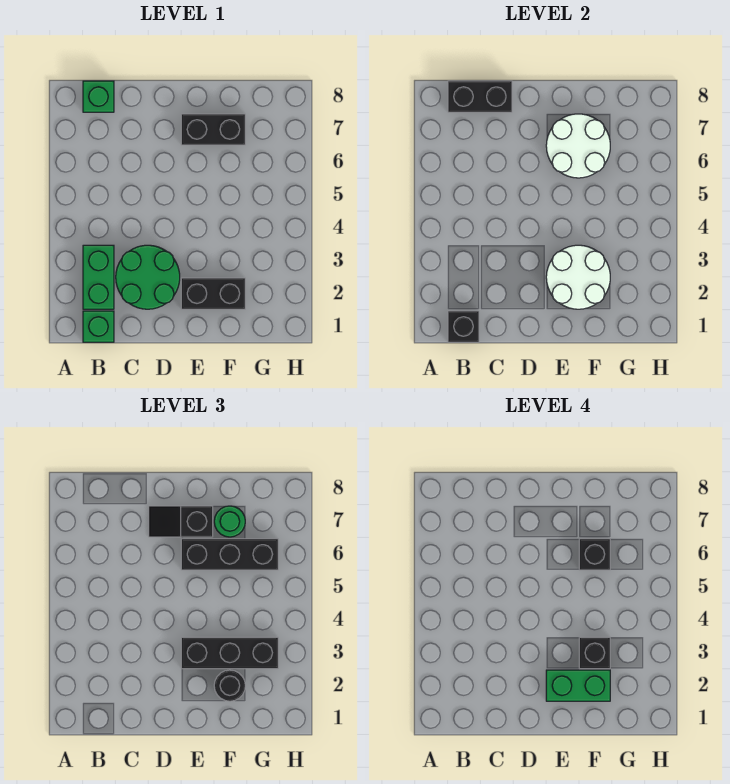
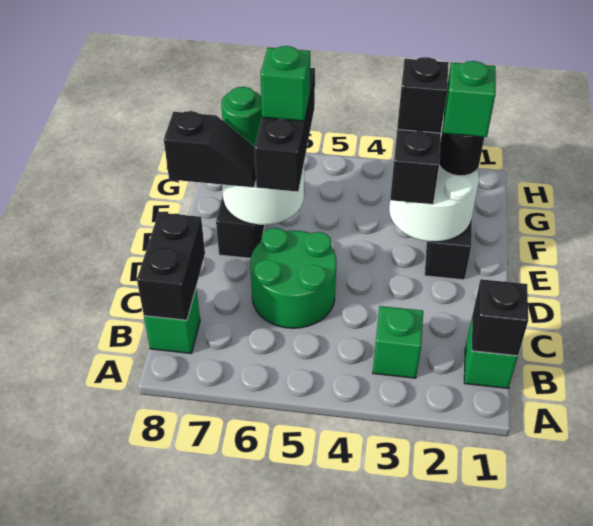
green brick B2:B3 level 1 -> green brick B3 level 1
green round brick C2:D3 level 1 -> green round brick C5:D6 level 1
black slope D7:E7 level 3 top E -> black slope E7:E8 level 3 top 8
green brick E2:F2 level 4 -> green brick F2 level 4
black brick F6 level 4 -> green brick F6 level 4

